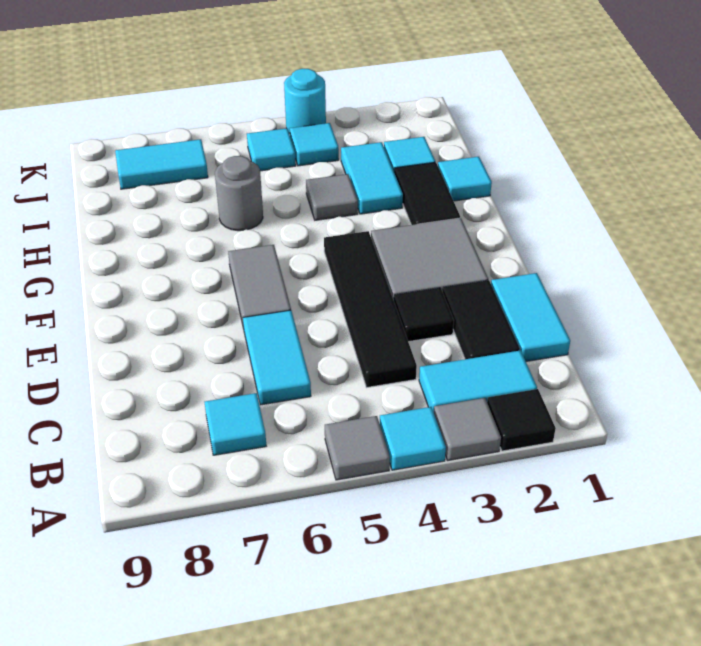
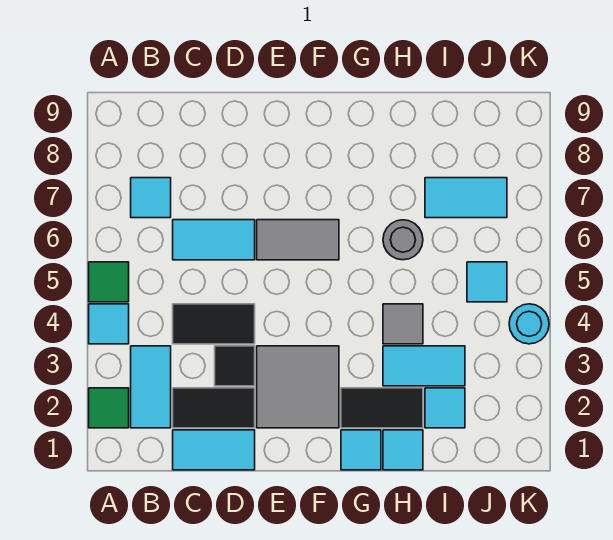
black tile A2 level 1 -> green tile A2 level 1
grey tile A3 level 1 -> none
grey tile A5 level 1 -> green tile A5 level 1
black tile C4:F4 level 1 -> black tile C4:D4 level 1
cyan tile J4 level 1 -> cyan tile G1 level 1
cyan tile J7:J8 level 1 -> cyan tile I7:J7 level 1

